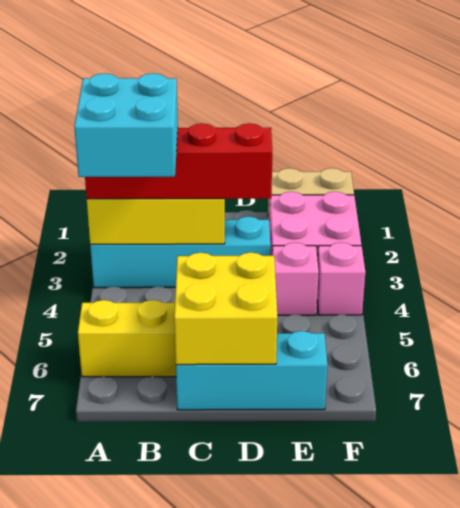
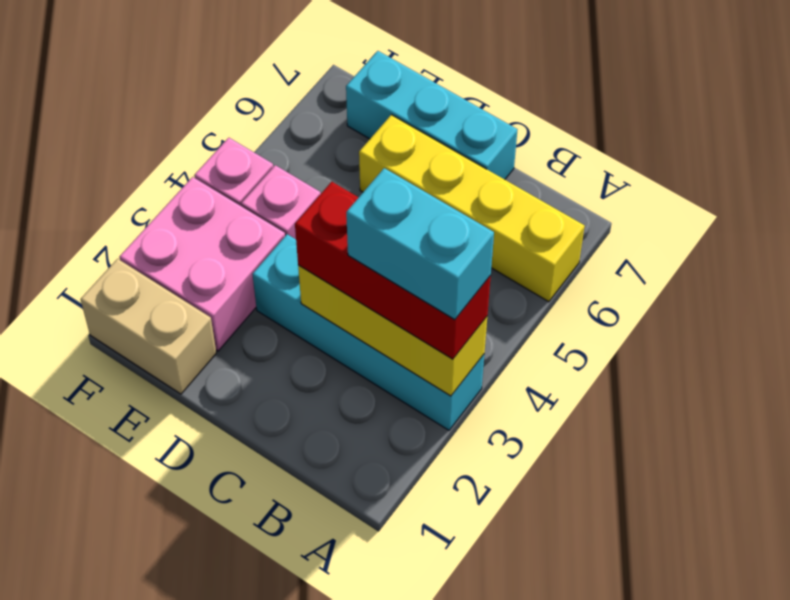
red brick A3:D3 level 3 -> red brick A3:C3 level 3
cyan brick A3:B4 level 4 -> cyan brick A3:B3 level 4
yellow brick C6:D7 level 2 -> none

